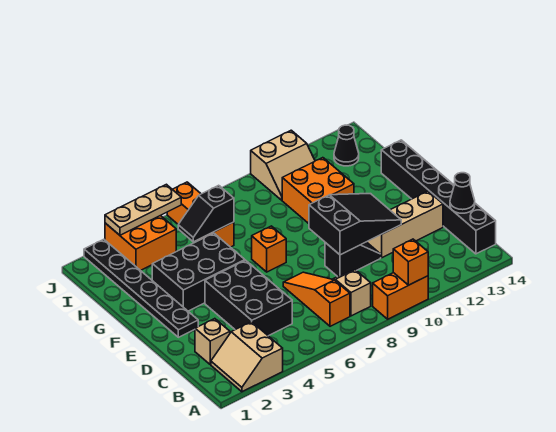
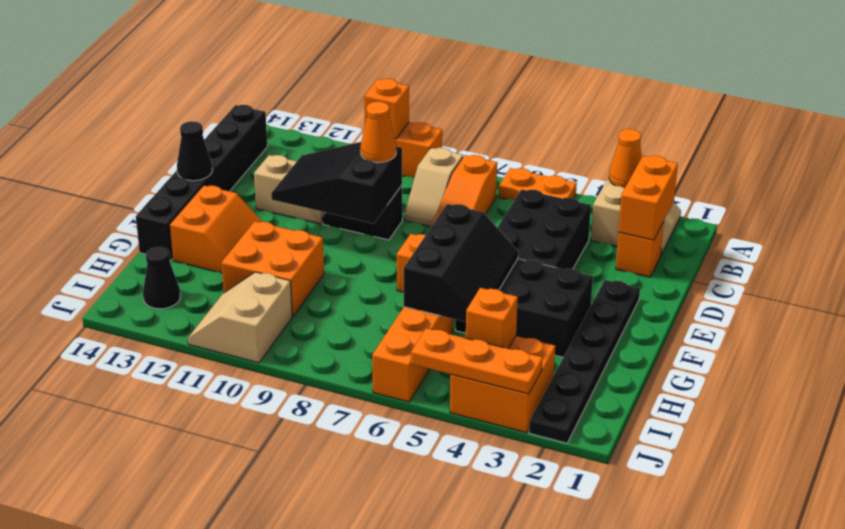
none -> orange cone A3 level 2
none -> orange plate A5:A6 level 1
none -> orange brick B2:C2 level 2
tan brick C2 level 1 -> orange brick C2 level 1
black cone C14 level 2 -> black cone E14 level 2
none -> orange cone D9 level 3
tan brick D11:D13 level 1 -> tan brick D11:D12 level 1
none -> orange slope F12:G13 level 1 top 13
black slope H5:H6 level 2 top 6 -> black slope F5:H6 level 2 top 6
none -> orange brick I4 level 2
tan slope I10:J11 level 1 top J -> tan slope I10:J11 level 1 top 10
tan plate J3:J5 level 2 -> orange plate J3:J5 level 2

